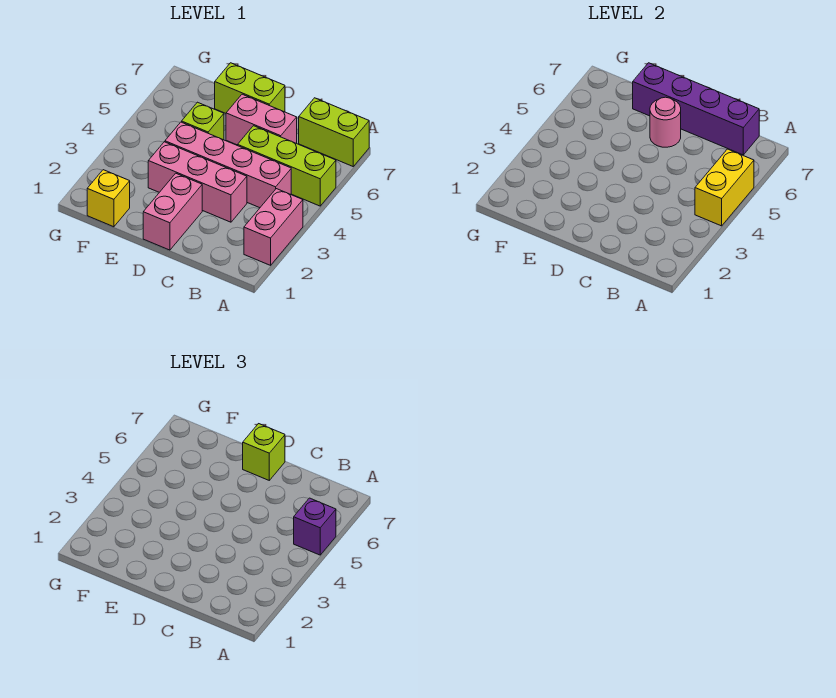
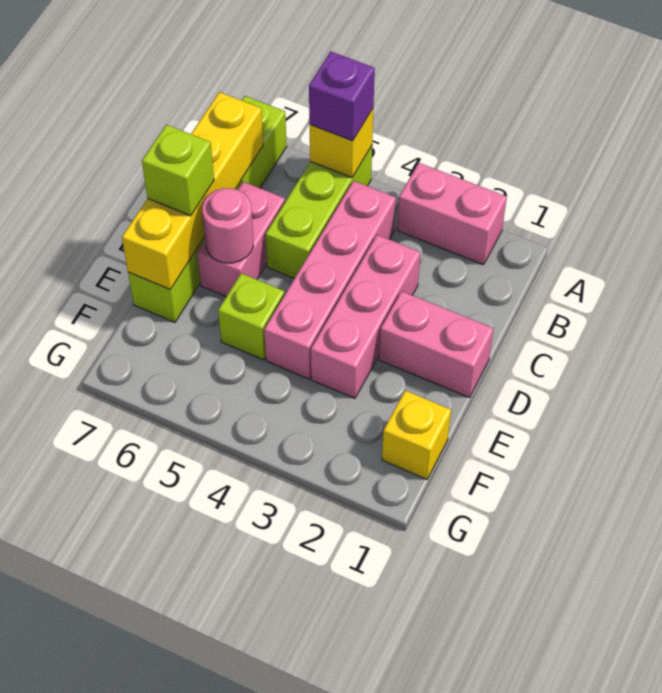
yellow brick A4:A5 level 2 -> yellow brick A5 level 2
purple brick B7:E7 level 2 -> yellow brick B7:E7 level 2

